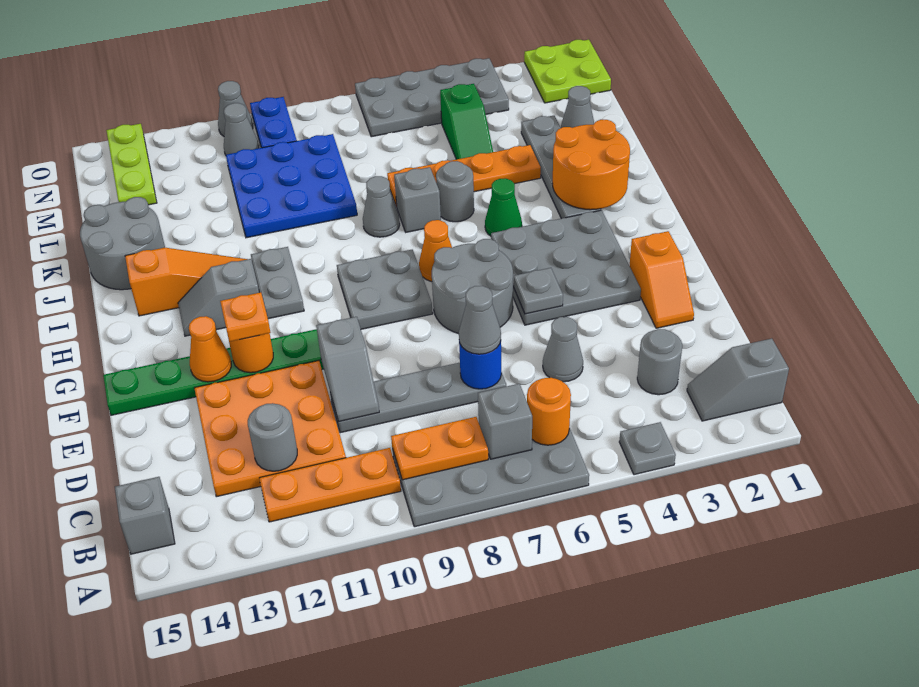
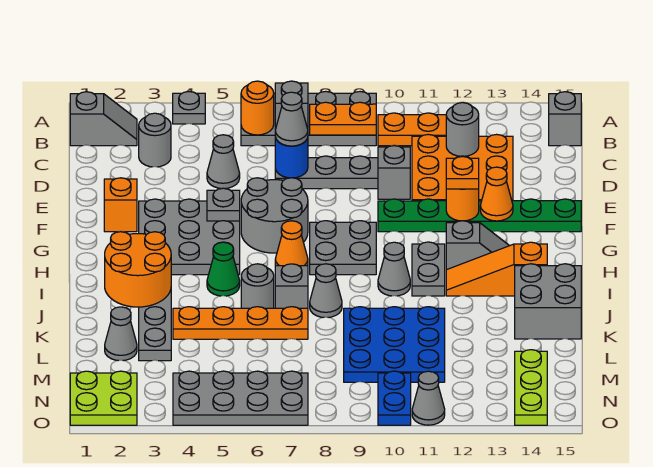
grey round brick J14:K15 level 1 -> grey brick J14:K15 level 1
green slope L5:M5 level 1 top M -> none
grey cone N11 level 1 -> grey cone I10 level 1

